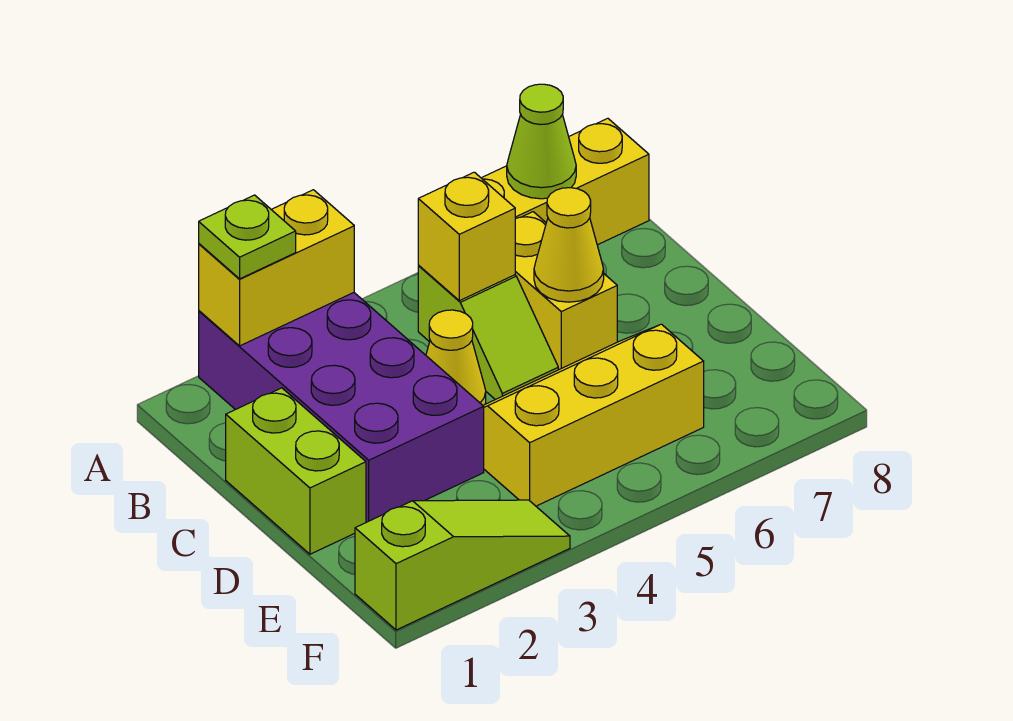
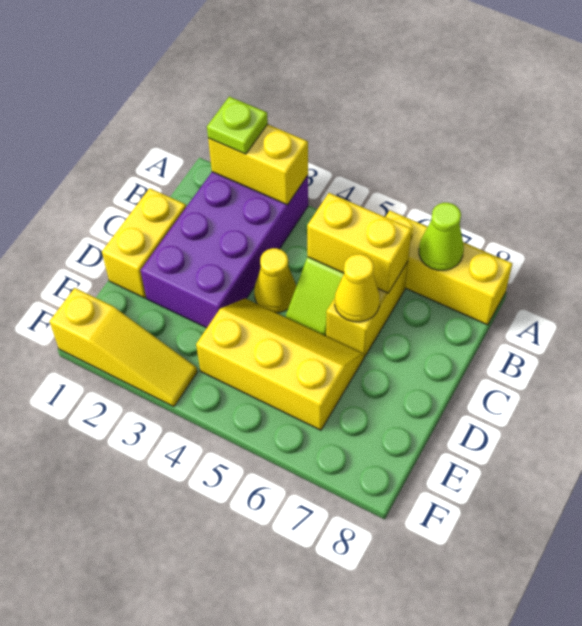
yellow brick B5 level 2 -> yellow brick B5:B6 level 2
lime brick C1:D1 level 1 -> yellow brick C1:D1 level 1
lime slope F1:F3 level 1 top 1 -> yellow slope F1:F3 level 1 top 1

